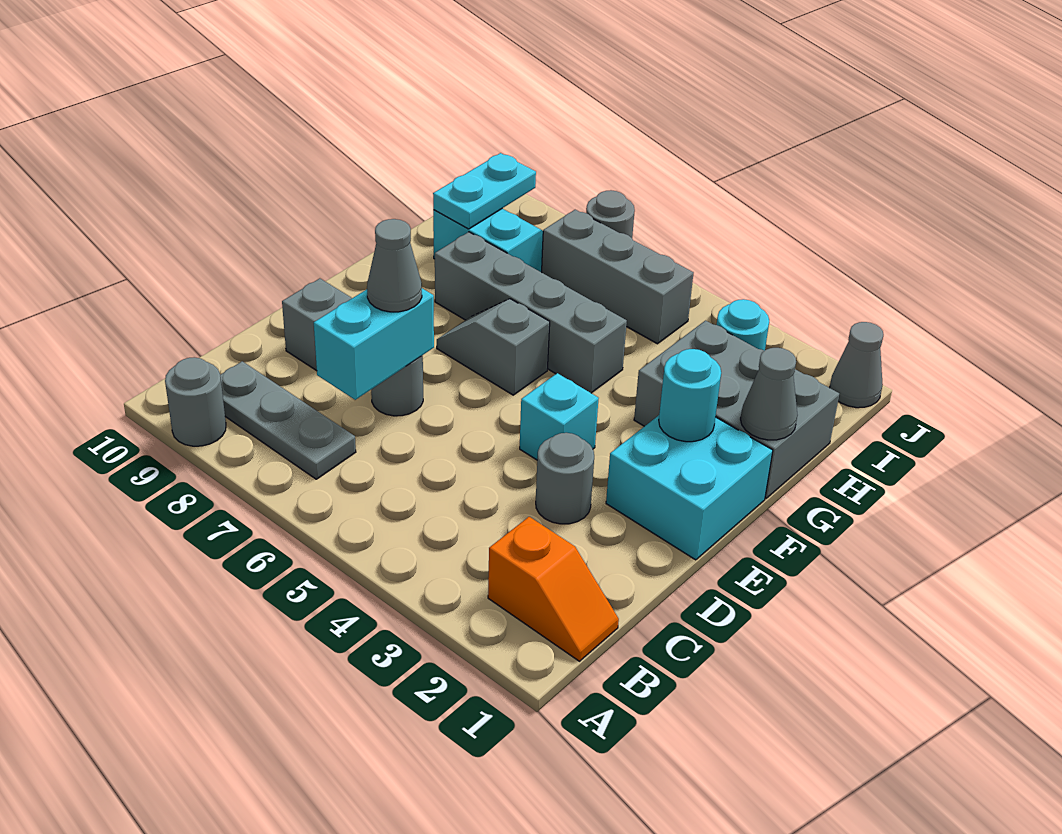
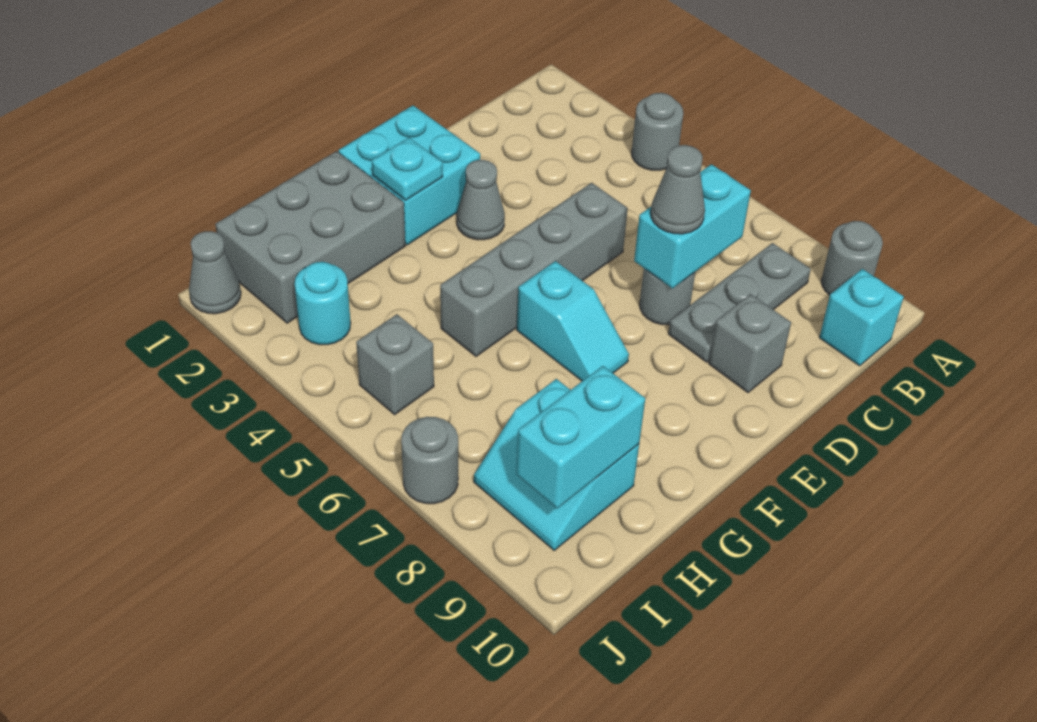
orange slope B1:B2 level 1 top 2 -> none
grey plate B7:B9 level 1 -> grey plate B8:D8 level 1
grey round brick D3 level 1 -> grey round brick A4 level 1
cyan brick E4 level 1 -> cyan brick B10 level 1
cyan round brick F2 level 2 -> cyan plate F2 level 2
grey slope F6:F7 level 1 top 6 -> cyan slope F6:F7 level 1 top 6
grey brick G1:H3 level 1 -> grey brick G1:I2 level 1
grey cone G1 level 2 -> grey cone E3 level 1
grey brick G5:G8 level 1 -> grey brick D5:G5 level 1
cyan plate H9:I9 level 2 -> cyan brick H9:I9 level 2
grey brick I5:I7 level 1 -> grey brick I5 level 1

